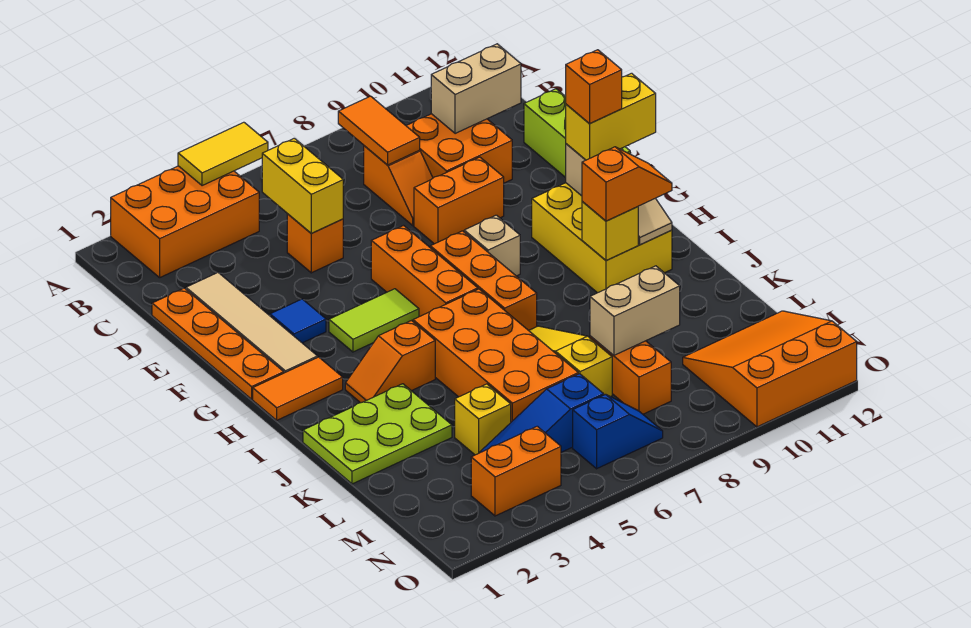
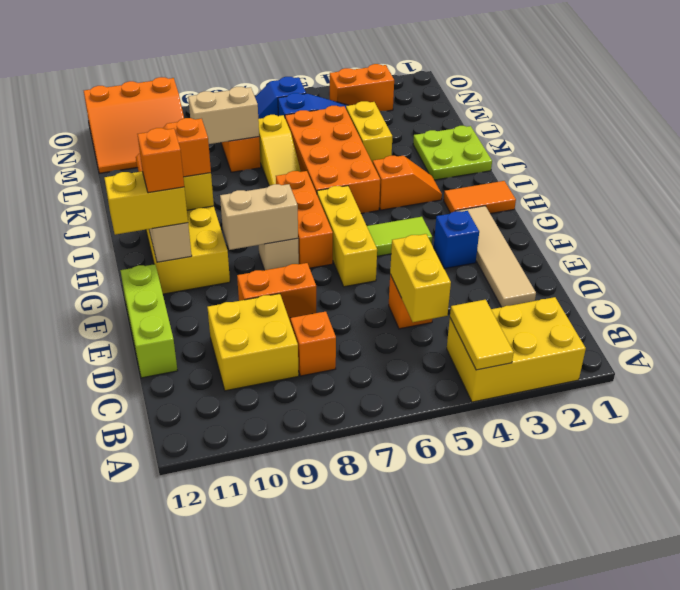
orange brick A2:B4 level 1 -> yellow brick A2:B4 level 1
yellow tile A4:A5 level 2 -> yellow tile A4:B4 level 2
orange tile B8:C8 level 2 -> none
orange brick C9:D10 level 1 -> yellow brick C9:D10 level 1
tan brick C10:C11 level 2 -> tan brick G8:G9 level 2
orange plate D1:G1 level 1 -> none
blue tile F3 level 1 -> blue brick F3 level 1
orange brick F6:H6 level 1 -> yellow brick F6:H6 level 1
lime plate J1:K3 level 1 -> lime plate J1:K2 level 1
yellow brick L4 level 1 -> yellow brick K4:L4 level 1

